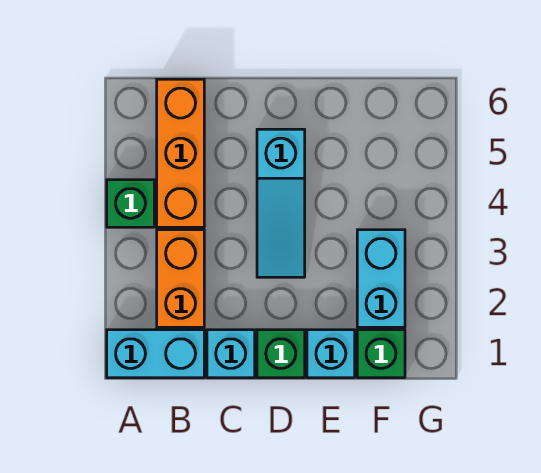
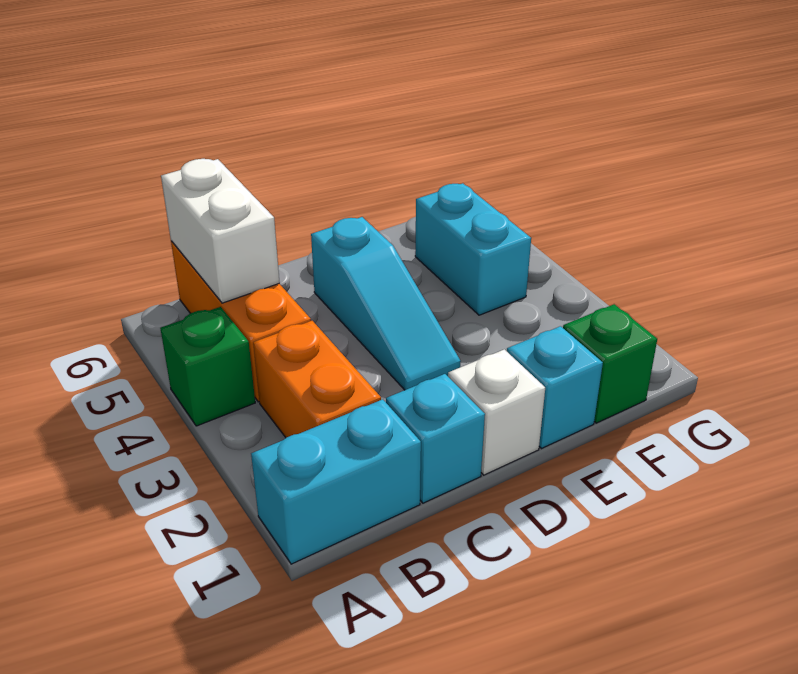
none -> white brick B5:B6 level 2
green brick D1 level 1 -> white brick D1 level 1
cyan brick F2:F3 level 1 -> cyan brick F4:F5 level 1

